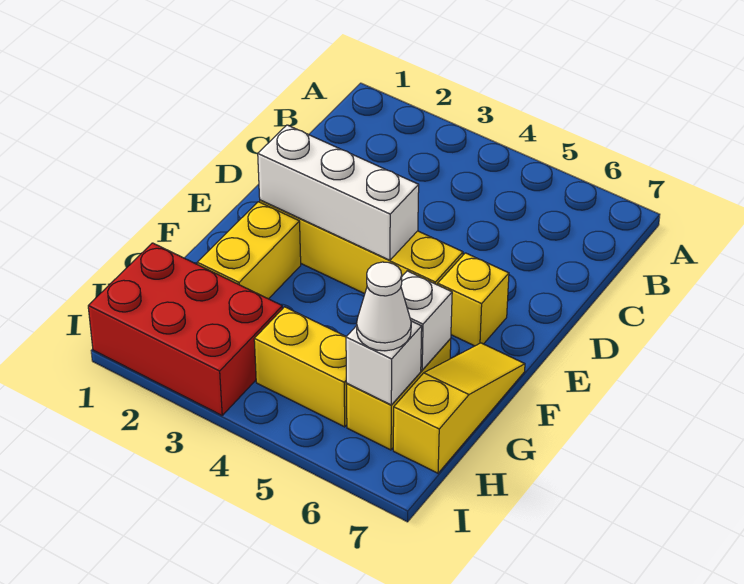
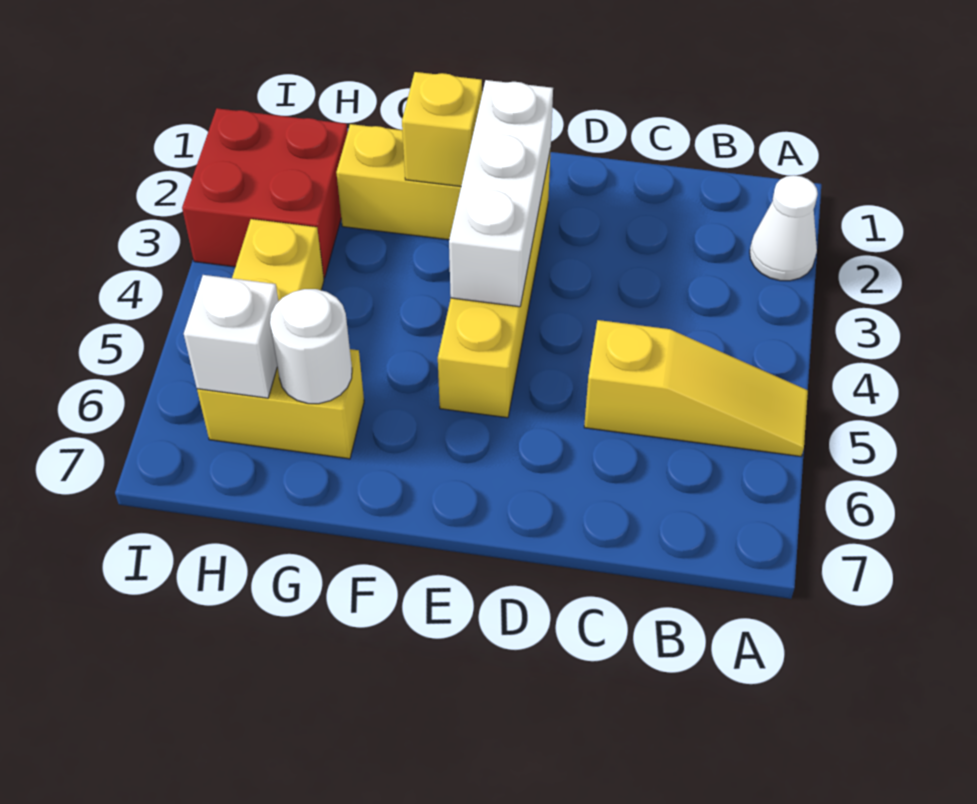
yellow brick E6 level 1 -> yellow brick F2 level 2
yellow slope F7:H7 level 1 top H -> yellow slope A5:C5 level 1 top C
white brick G6 level 2 -> white round brick G6 level 2
red brick H1:I3 level 1 -> red brick H2:I3 level 1
white cone H6 level 3 -> white cone A2 level 1

